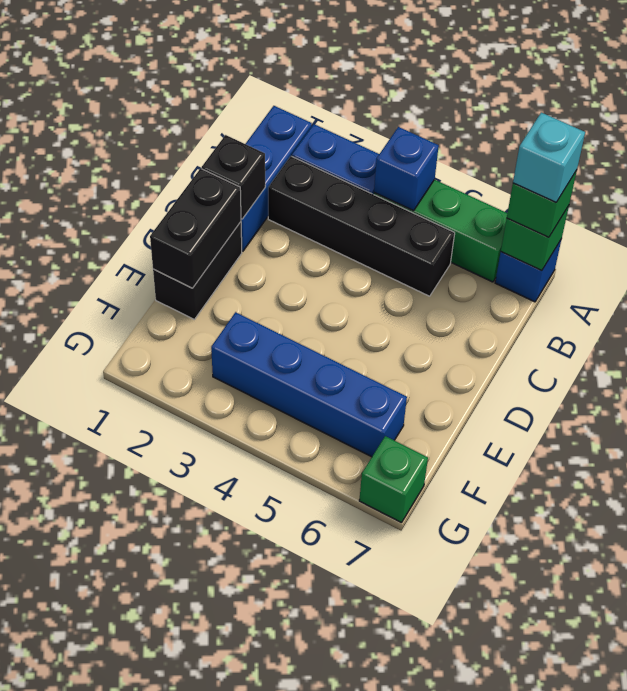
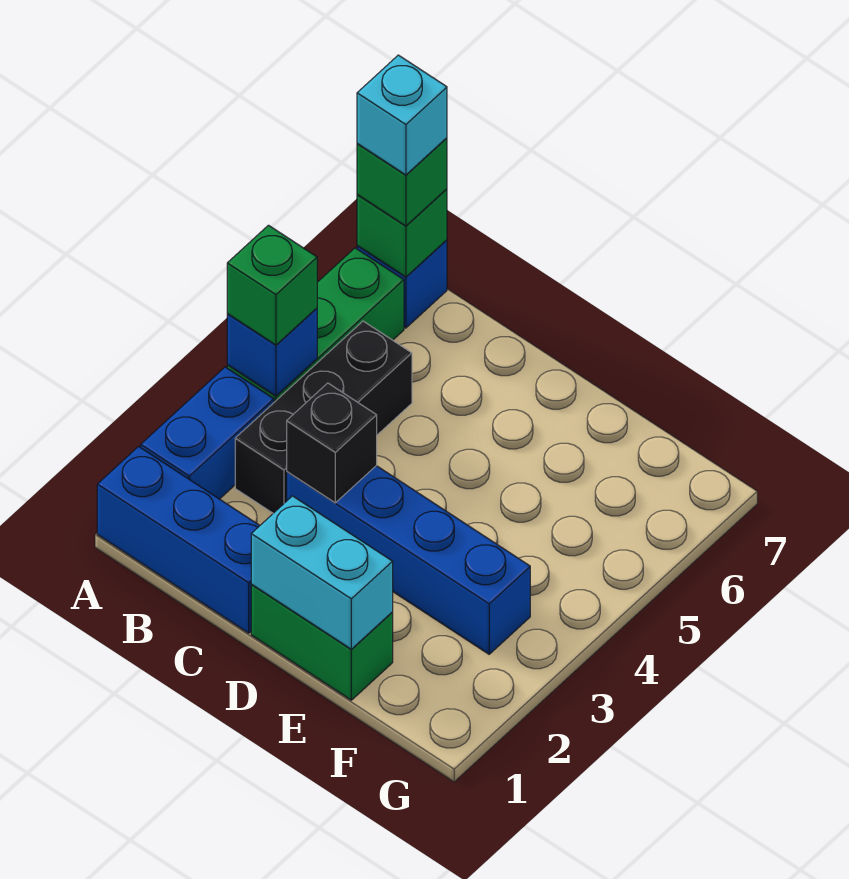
black brick B2:B5 level 1 -> black brick B3:B5 level 1
black brick C1 level 2 -> black brick C3 level 2
black brick D1:E1 level 1 -> green brick D1:E1 level 1
black brick D1:E1 level 2 -> cyan brick D1:E1 level 2
blue brick F3:F6 level 1 -> blue brick C3:F3 level 1
green brick G7 level 1 -> green brick A4 level 3

